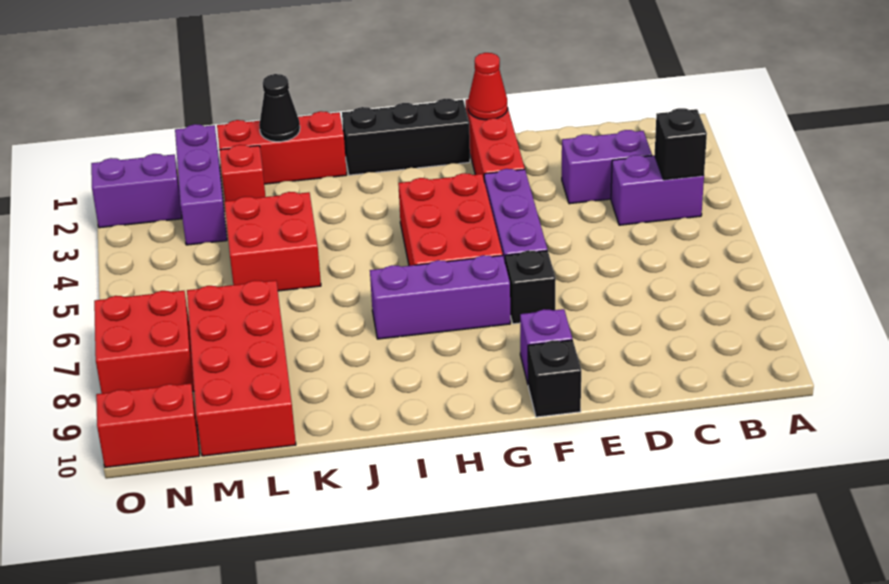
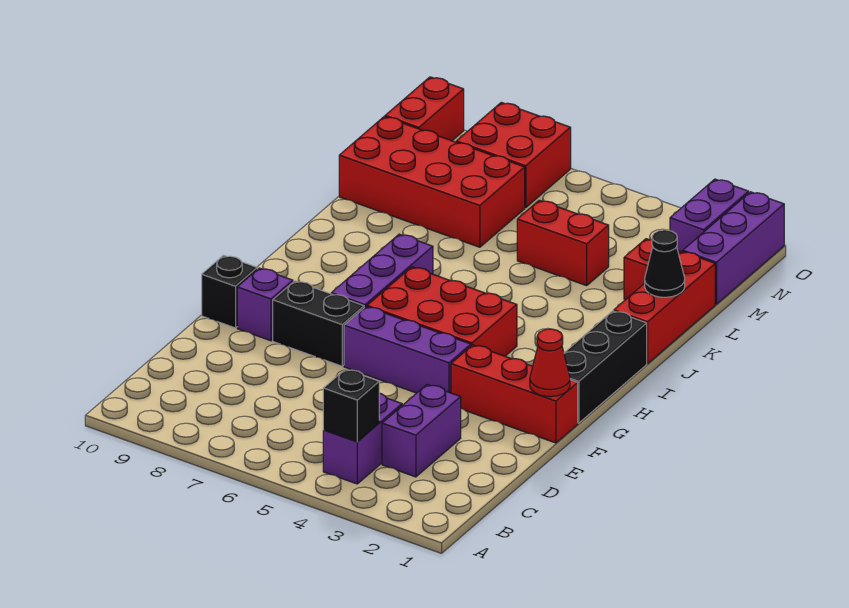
black brick F7 level 1 -> black brick F7:F8 level 1
red brick K4:L5 level 1 -> red brick L4:L5 level 1
purple brick M1:M3 level 1 -> purple brick M1:O1 level 1

